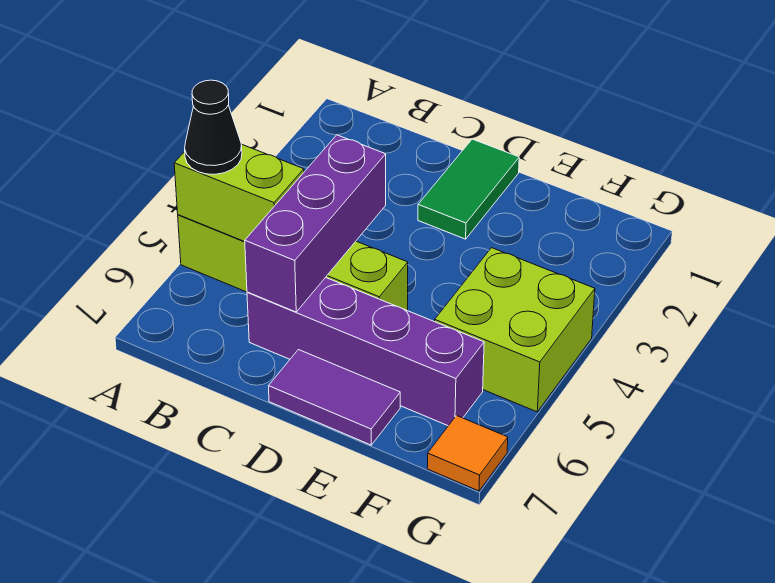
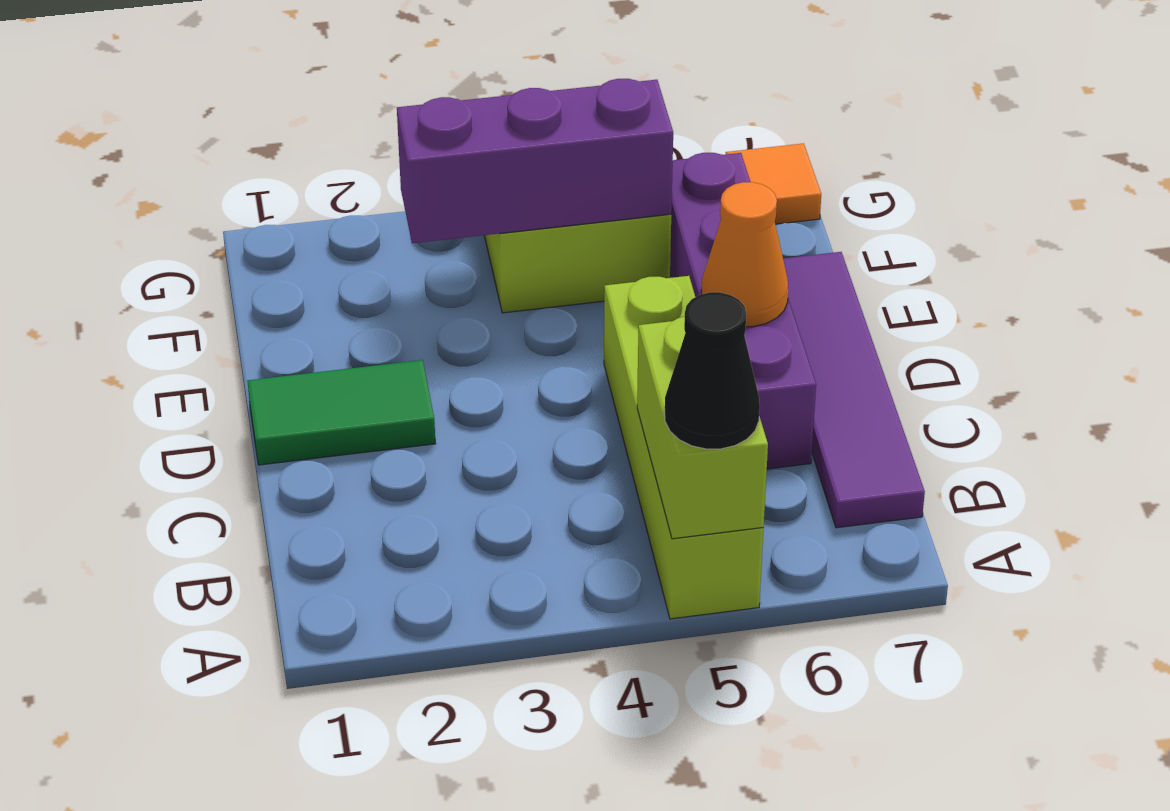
purple brick C4:C6 level 2 -> purple brick F3:F5 level 2
none -> orange cone D6 level 2
purple tile D7:E7 level 1 -> purple tile B7:E7 level 1

